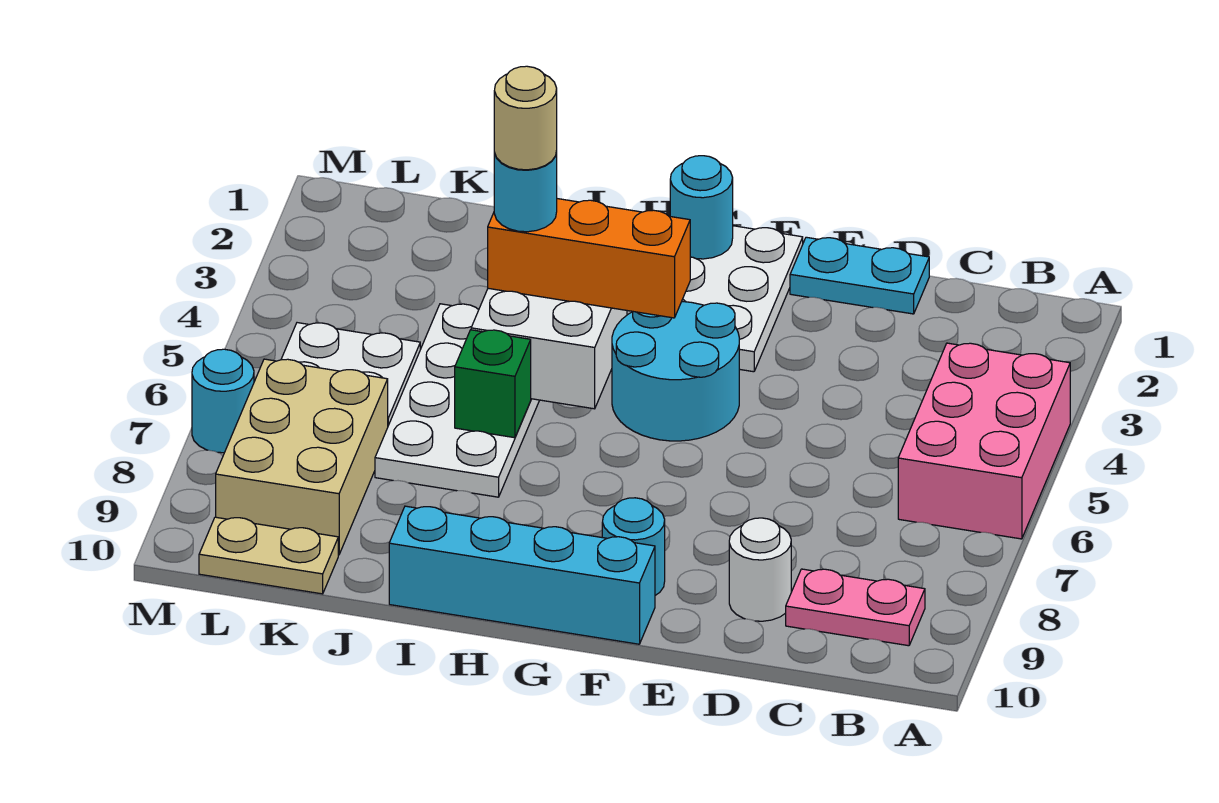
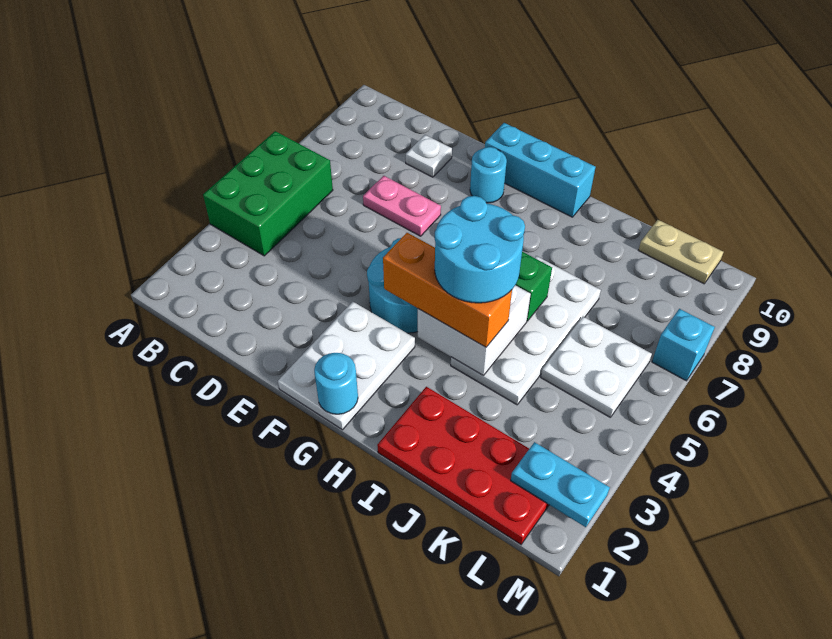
pink brick A4:B6 level 1 -> green brick A4:B6 level 1
pink plate B9:C9 level 1 -> pink plate D7:E7 level 1
cyan plate D1:E1 level 1 -> cyan plate L2:M2 level 2
white round brick D9 level 1 -> white plate D9 level 1
cyan brick F10:I10 level 1 -> cyan brick F10:H10 level 1
none -> red plate I1:L2 level 1
cyan round brick I4 level 4 -> cyan round brick H4:I5 level 4
tan round brick I4 level 5 -> none
tan brick K7:L9 level 1 -> none
cyan round brick M7 level 1 -> cyan brick M7 level 1

